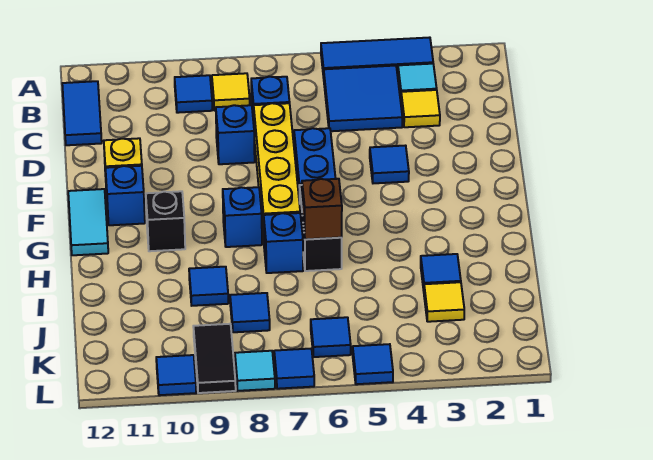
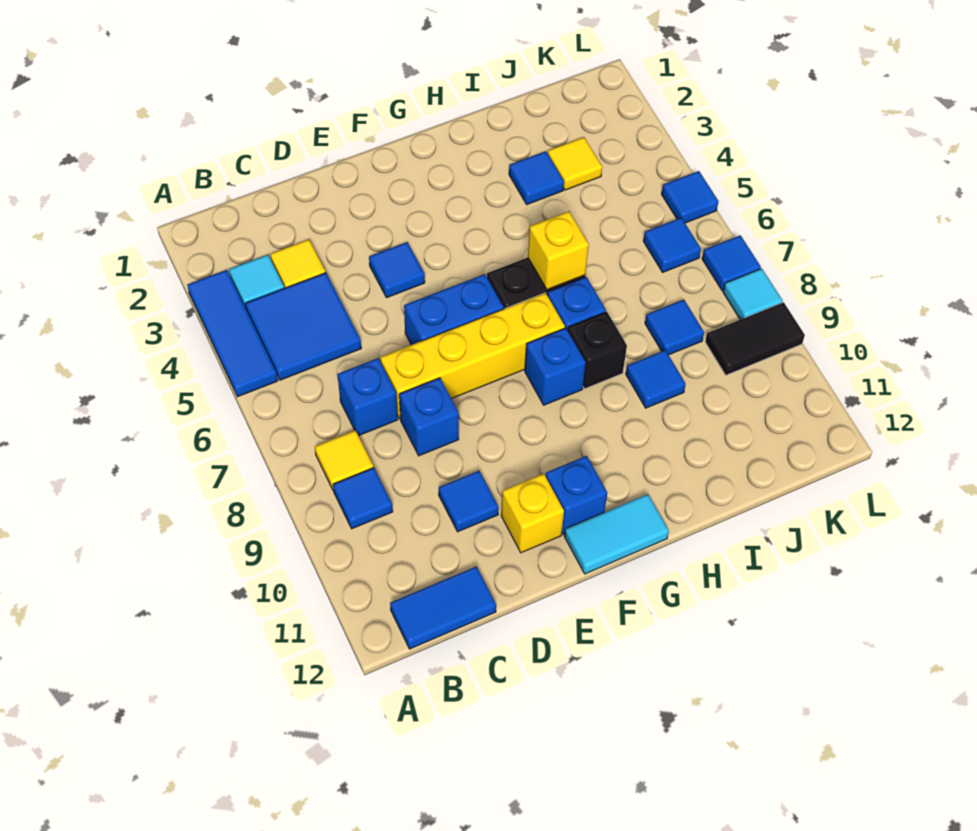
black brick G10 level 1 -> black brick H8 level 1
brown brick H6 level 2 -> yellow brick H6 level 2
blue tile L10 level 1 -> blue tile D10 level 1

